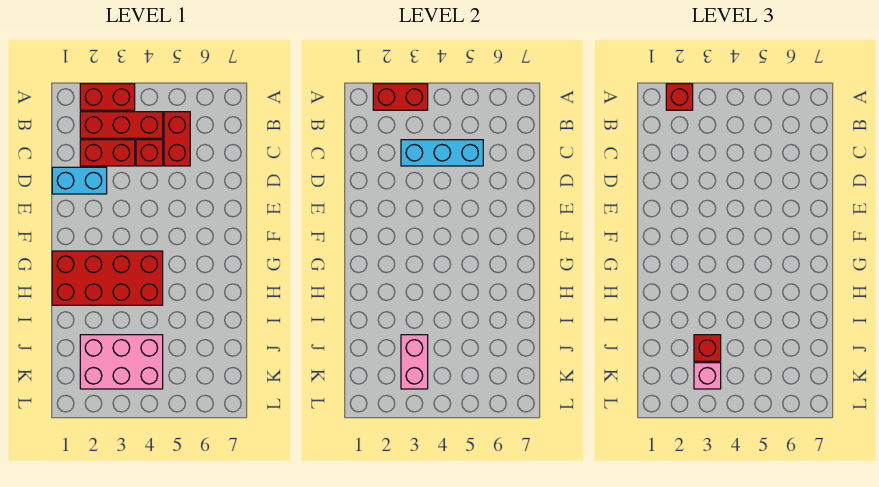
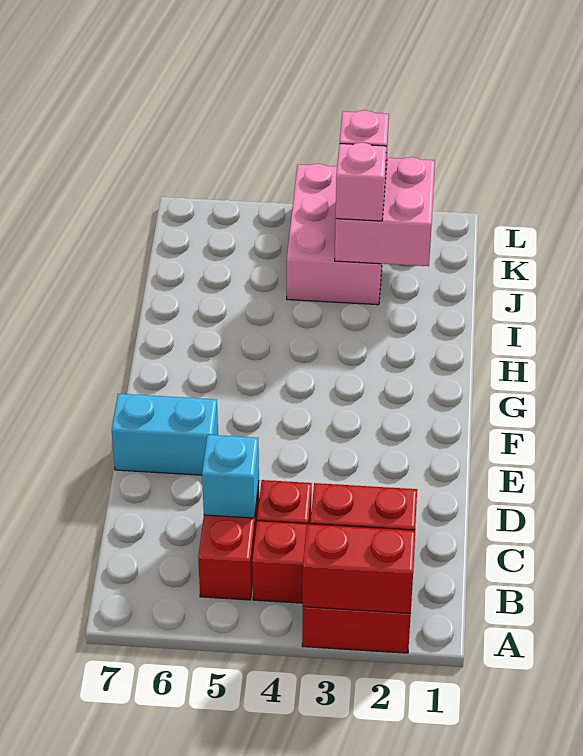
red brick A2 level 3 -> none
cyan brick C3:C5 level 2 -> cyan brick C5 level 2
cyan brick D1:D2 level 1 -> cyan brick E6:E7 level 1
red brick G1:H4 level 1 -> none
pink brick J2:K4 level 1 -> pink brick J3:L4 level 1
pink brick J3:K3 level 2 -> pink brick J2:K3 level 2
red brick J3 level 3 -> pink brick J3 level 3

